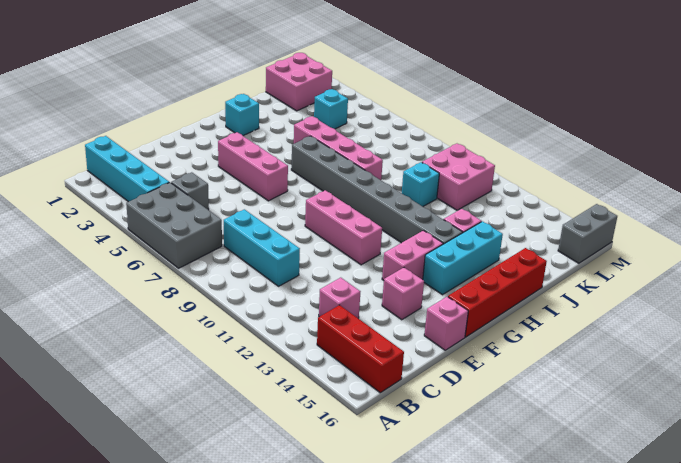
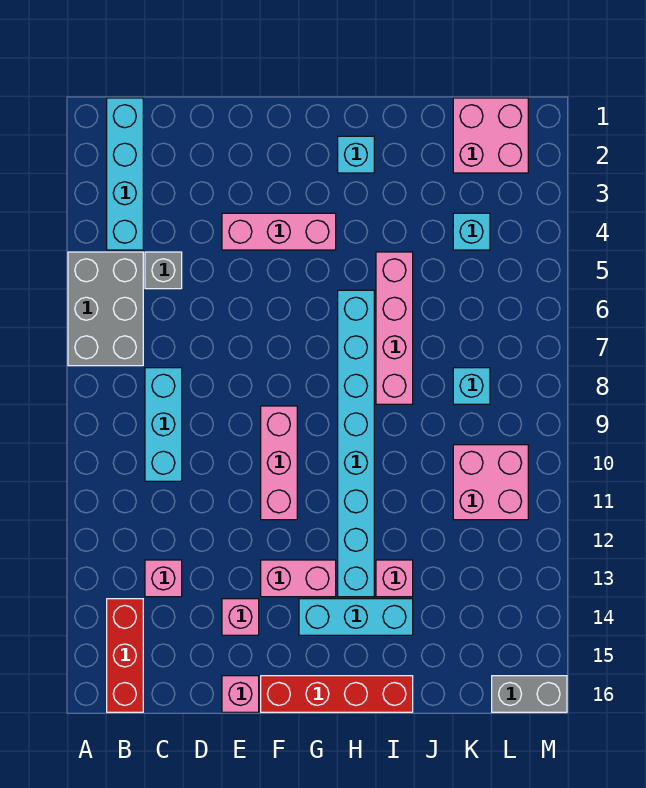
pink brick F4:F6 level 1 -> pink brick E4:G4 level 1
grey brick H6:H13 level 1 -> cyan brick H6:H13 level 1
cyan brick J10 level 1 -> cyan brick K8 level 1

